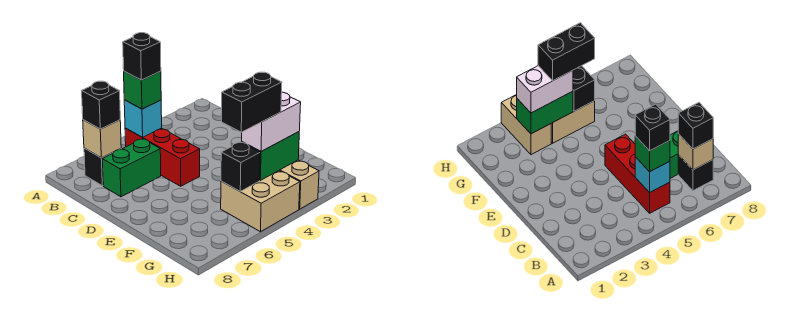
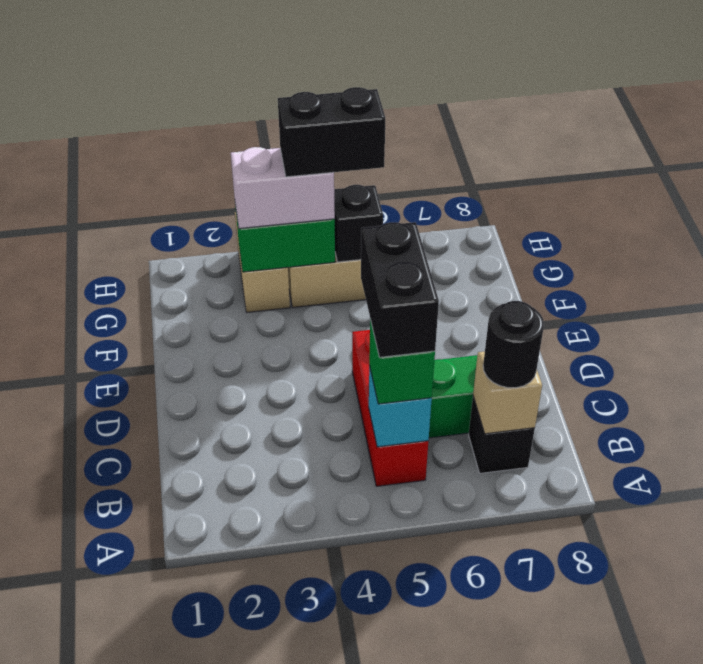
black brick B5 level 4 -> black brick B5:C5 level 4
black brick B7 level 3 -> black round brick B7 level 3

